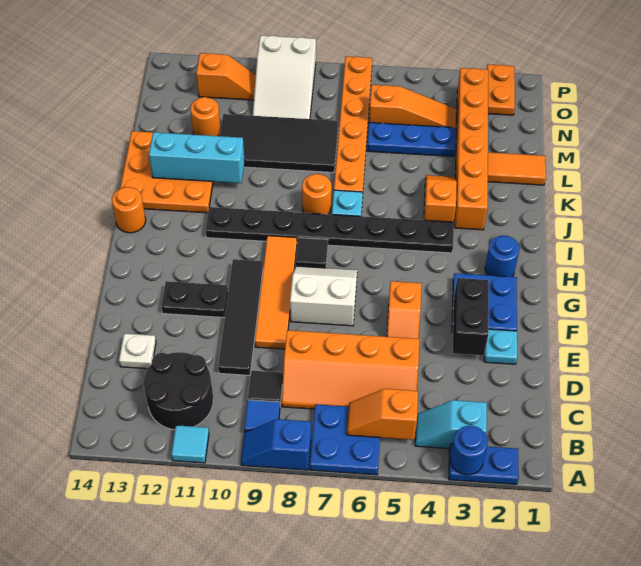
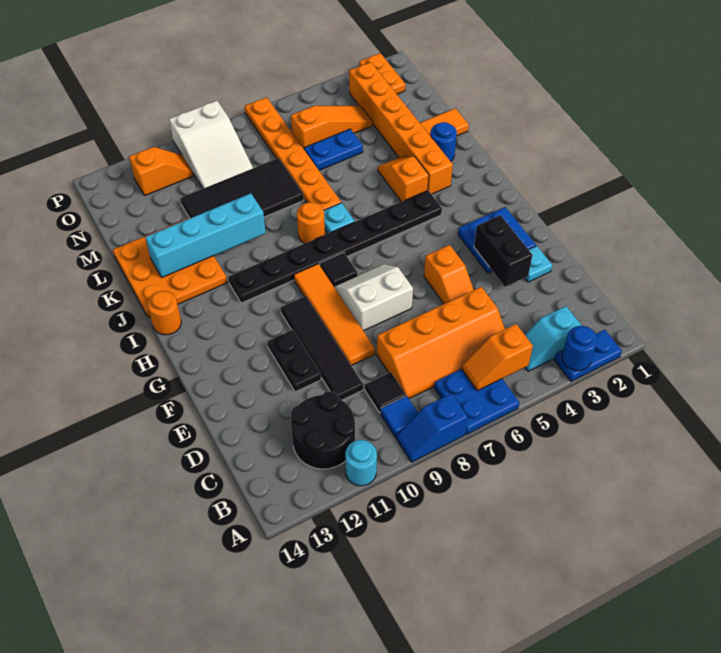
cyan tile A11 level 1 -> cyan round brick A11 level 1
white plate D13 level 1 -> none
black plate F11:F12 level 1 -> black plate E11:F11 level 1
blue round brick H2 level 1 -> blue round brick K2 level 1
cyan brick K11:K13 level 2 -> cyan brick K10:K13 level 2
blue plate M4:M6 level 1 -> blue plate M5:M6 level 1
orange round brick M12 level 1 -> none

